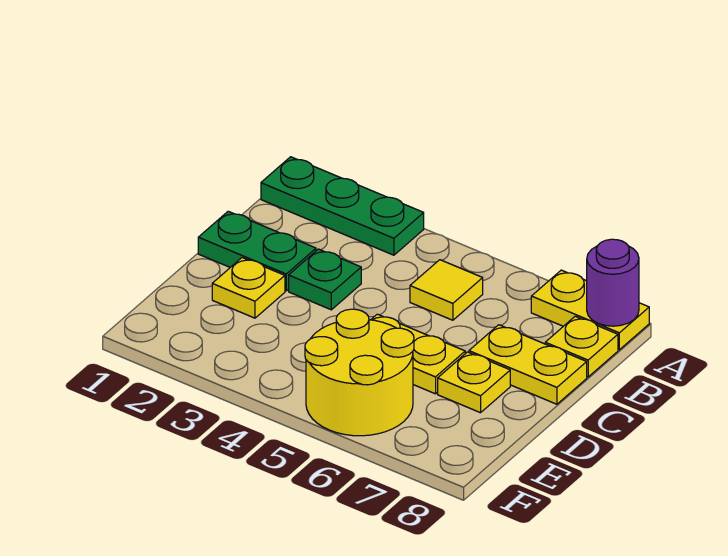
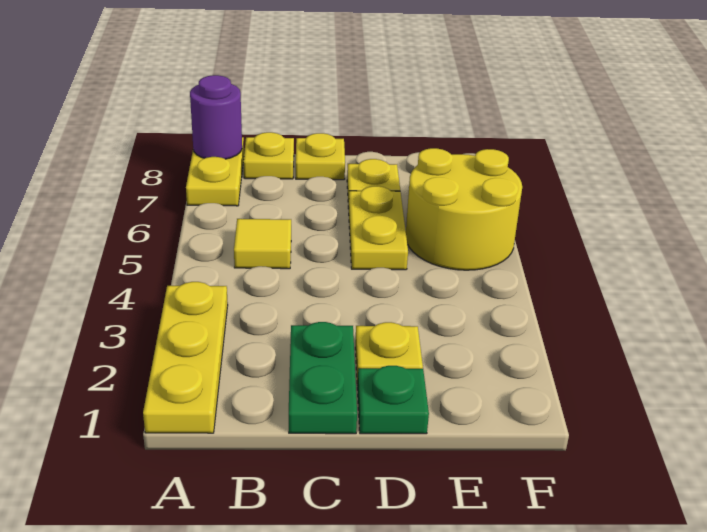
green plate A1:A3 level 1 -> yellow plate A1:A3 level 1
green plate C3 level 1 -> green plate D1 level 1
yellow plate C7:C8 level 1 -> yellow plate C8 level 1

